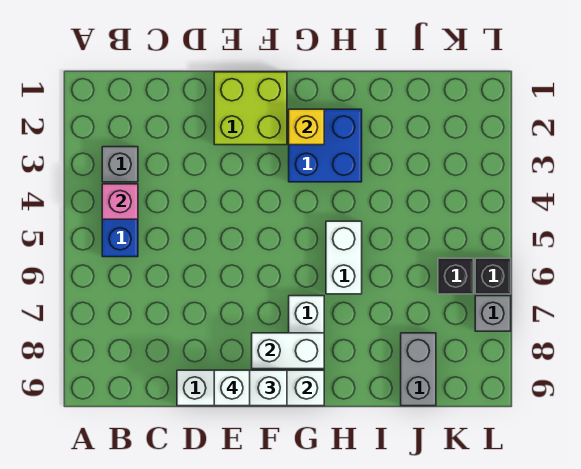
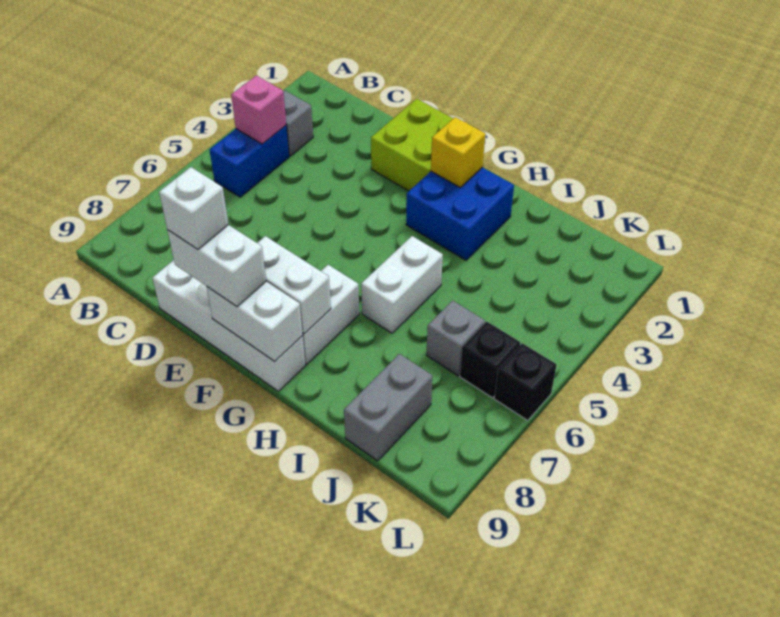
grey brick L7 level 1 -> grey brick J6 level 1

